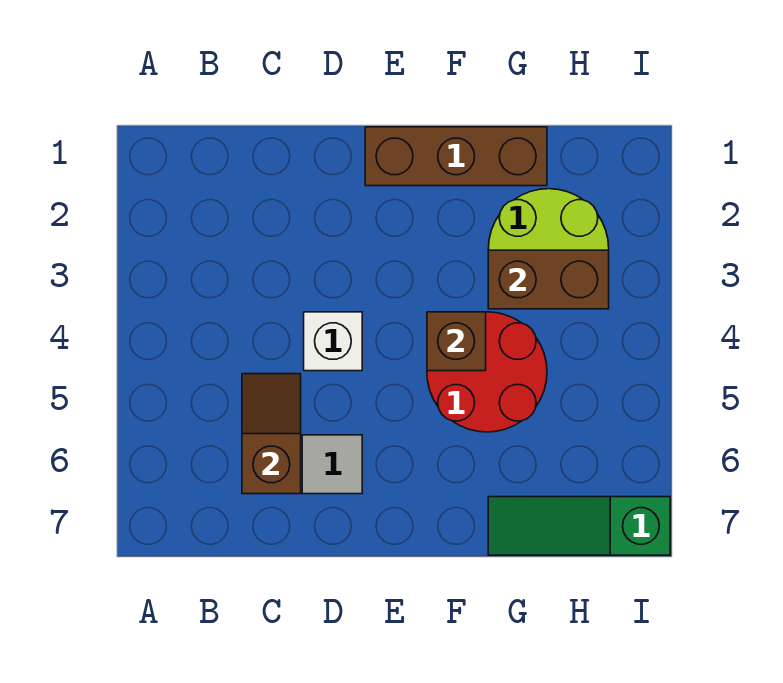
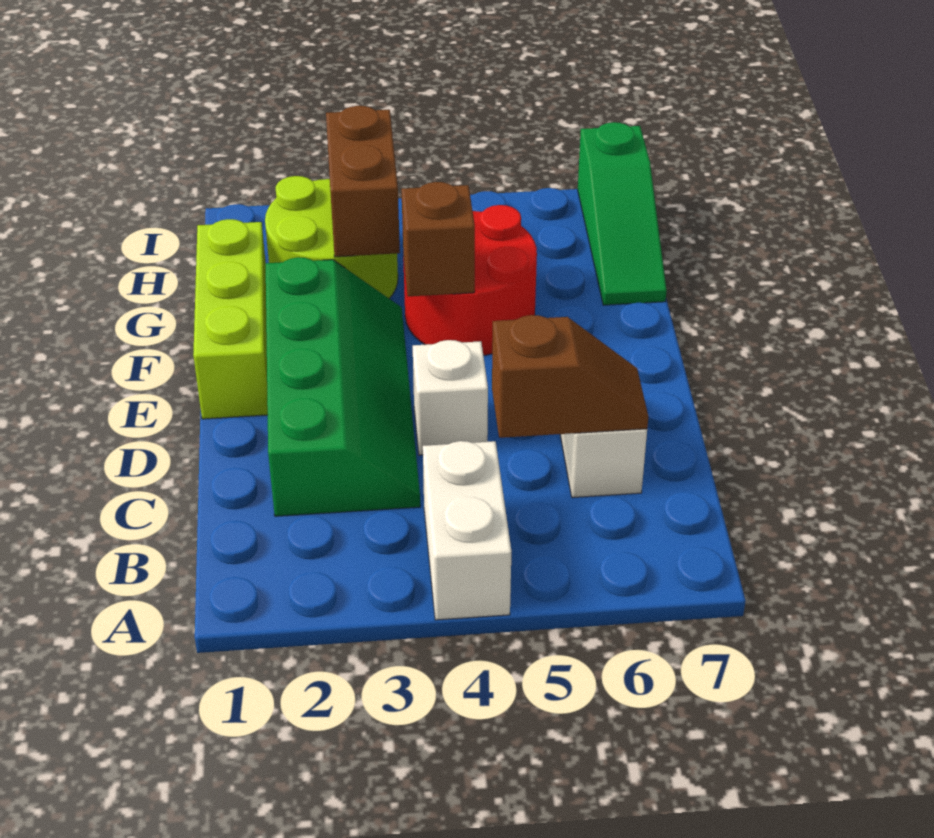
none -> white brick A4:B4 level 1
none -> green slope C2:F3 level 1 top 2
brown slope C5:C6 level 2 top 6 -> brown slope C5:C6 level 2 top 5
brown brick E1:G1 level 1 -> lime brick E1:G1 level 1

